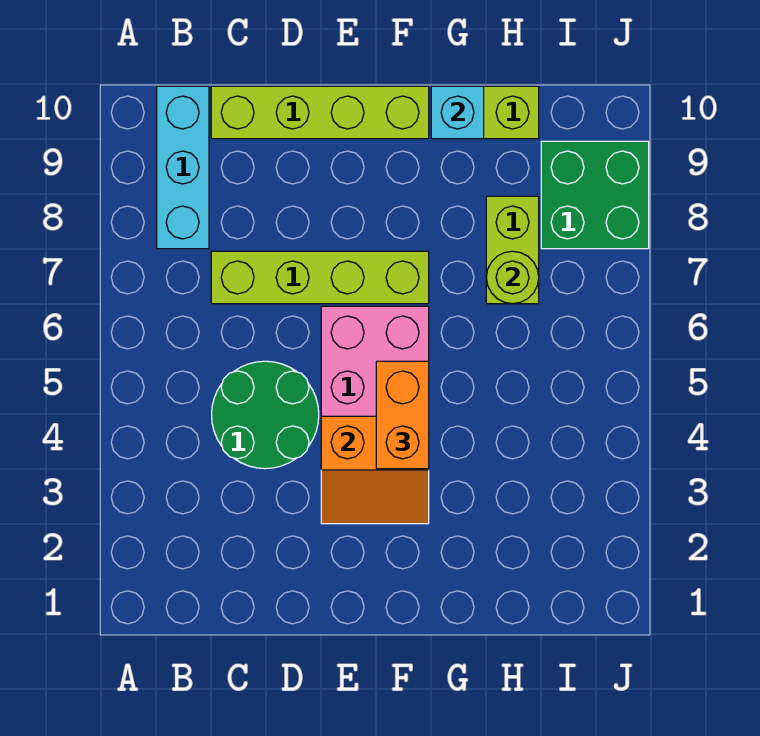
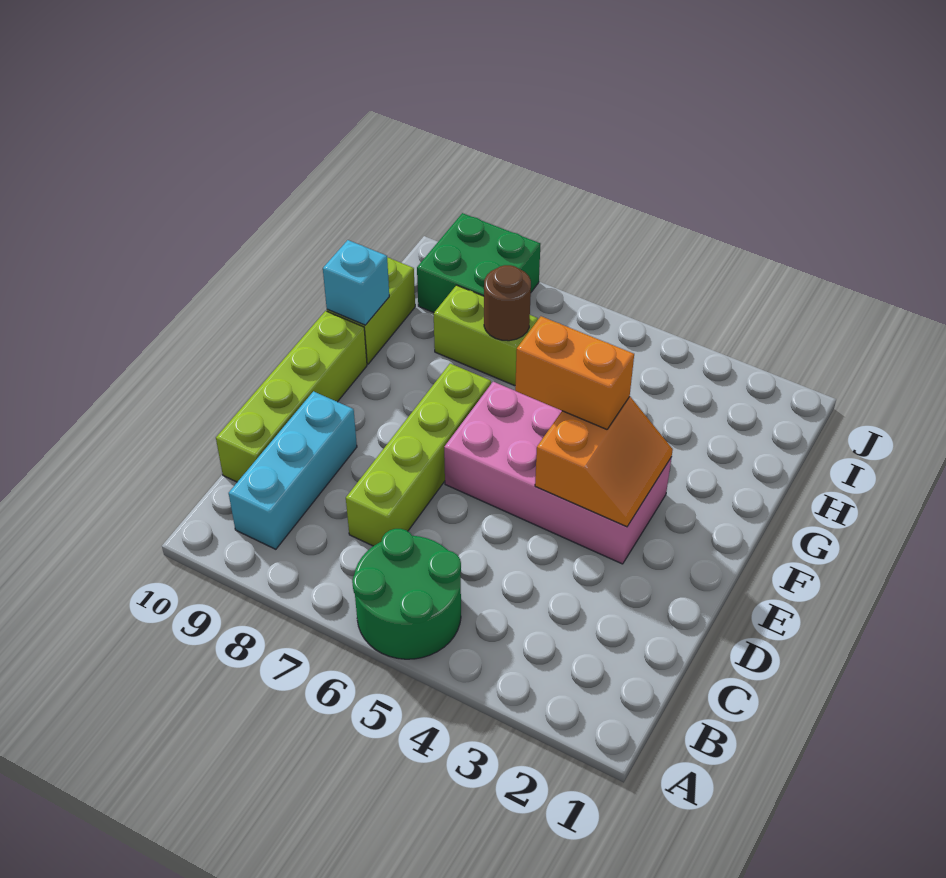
cyan brick B8:B10 level 1 -> cyan brick B9:D9 level 1
green round brick C4:D5 level 1 -> green round brick A5:B6 level 1
lime round brick H7 level 2 -> brown round brick H7 level 2

